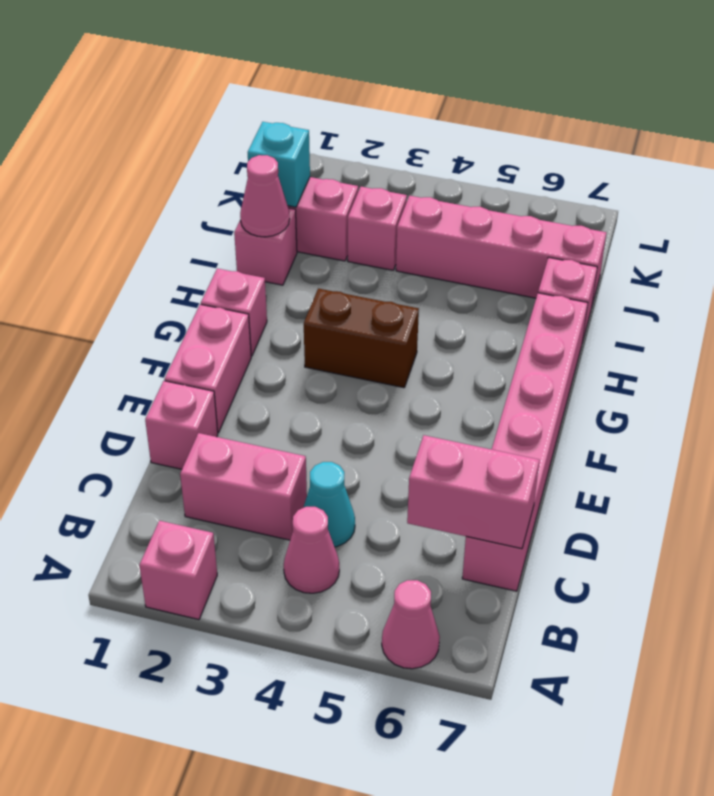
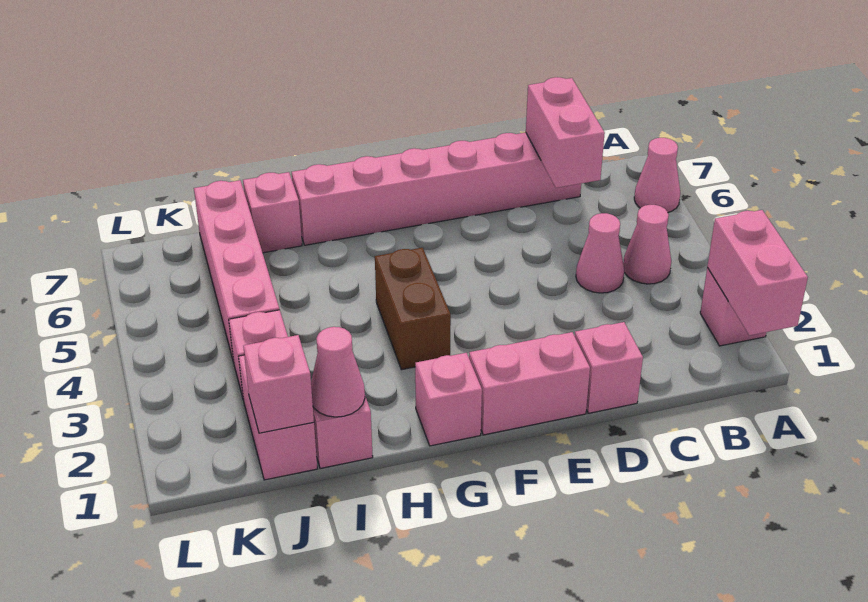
pink brick C2:C3 level 1 -> pink brick A1:A2 level 2
cyan cone C4 level 1 -> pink cone C4 level 1
cyan brick J1 level 2 -> pink brick J1 level 2

